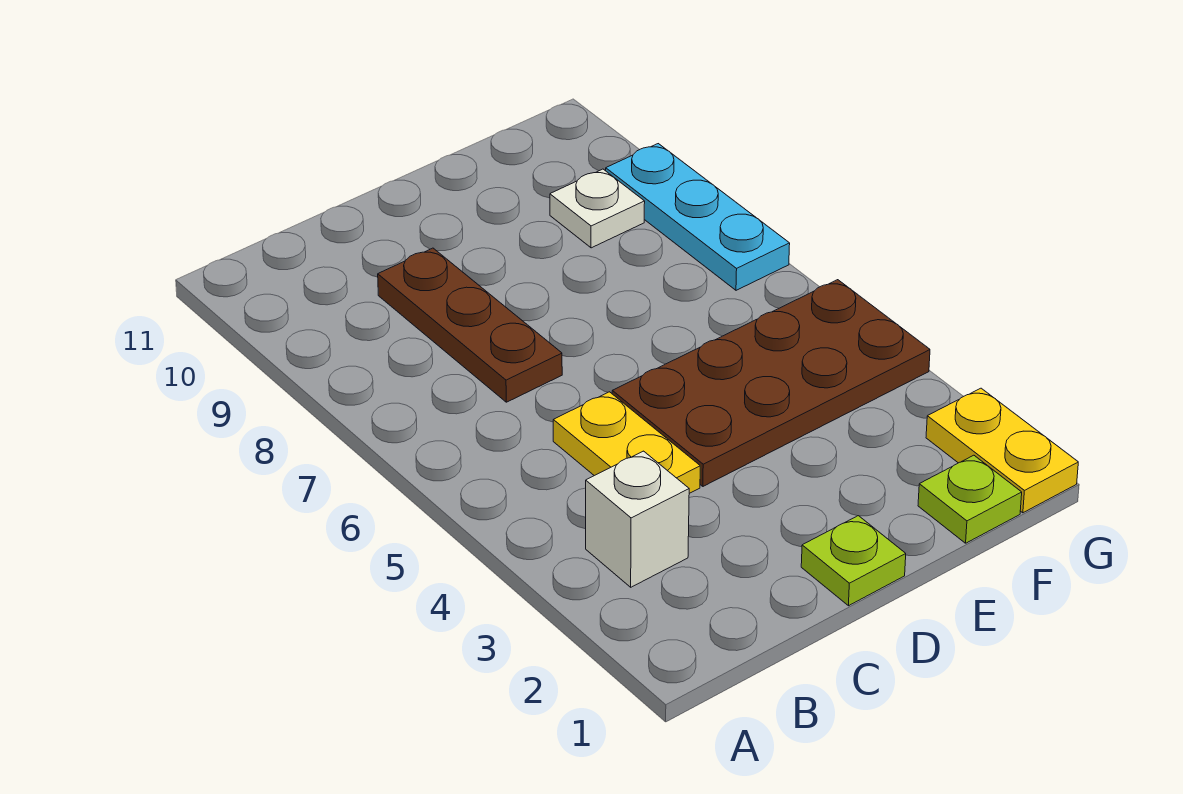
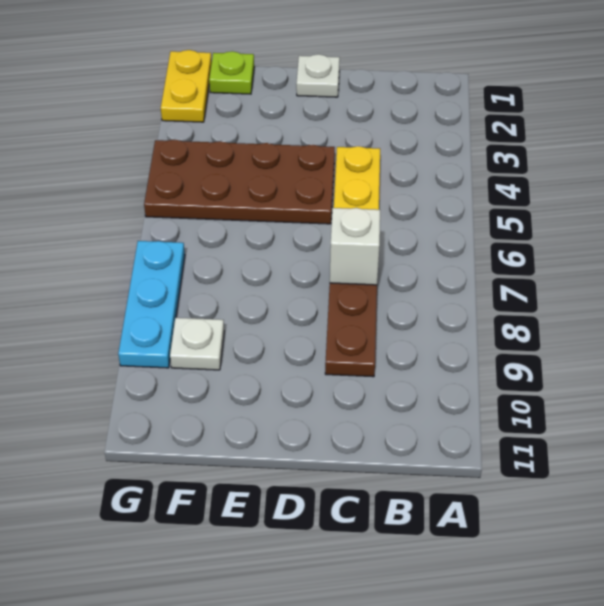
white brick B3 level 1 -> white brick C7 level 2
lime plate D1 level 1 -> white plate D1 level 1

